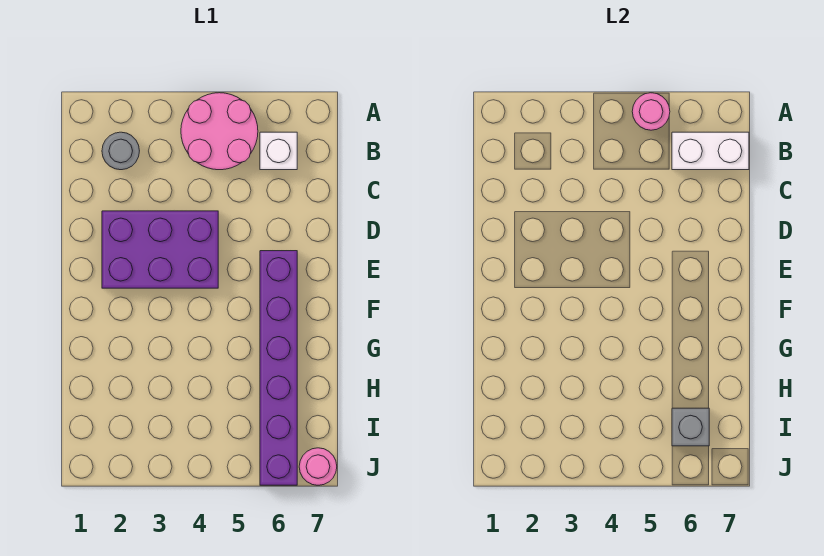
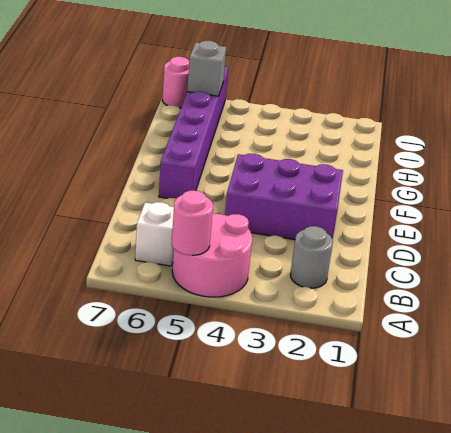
white brick B6:B7 level 2 -> none

